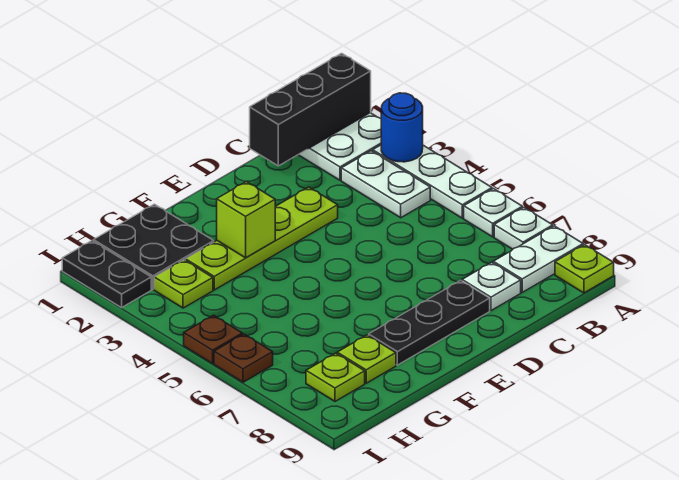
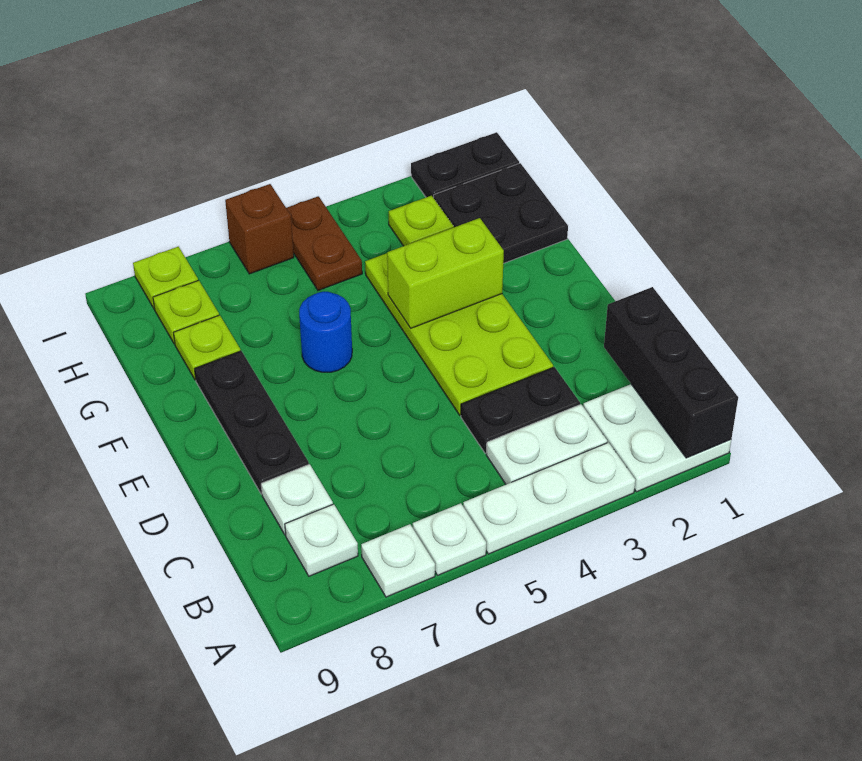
blue round brick A3 level 2 -> blue round brick F6 level 1
white plate A8:B8 level 1 -> white plate B8 level 1
lime plate A9 level 1 -> lime plate I8 level 1
none -> black plate C3:C4 level 1
lime plate D3:G3 level 1 -> lime plate D3:G4 level 1
lime brick F3 level 2 -> lime brick F3:F4 level 2
brown plate I5 level 1 -> brown plate H5:I5 level 1
brown plate I6 level 1 -> brown brick I6 level 1

